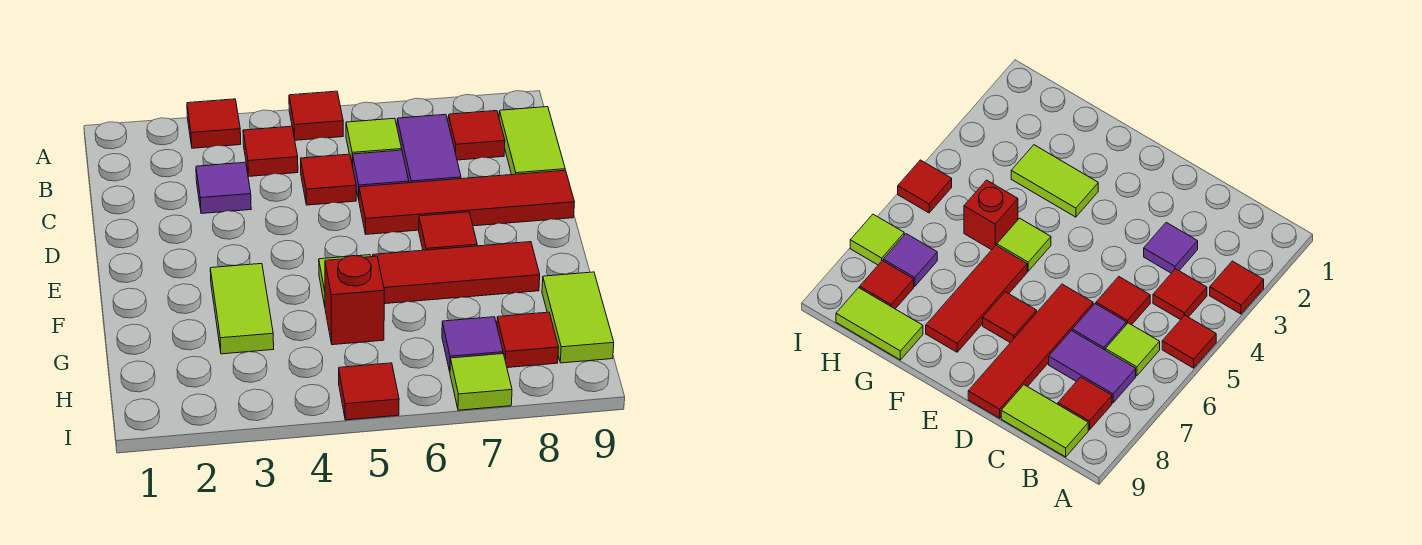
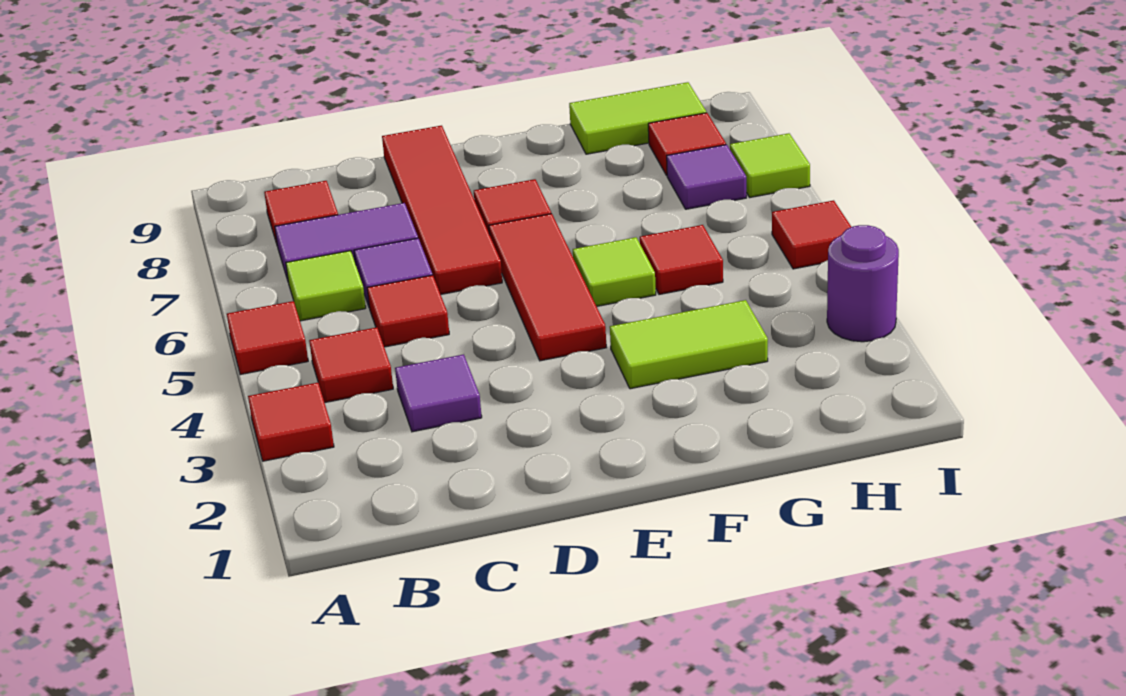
lime tile B9:C9 level 1 -> none
red tile F6:F8 level 1 -> red tile E4:E6 level 1
red brick G5 level 1 -> red tile G5 level 1
none -> purple round brick I3 level 1

